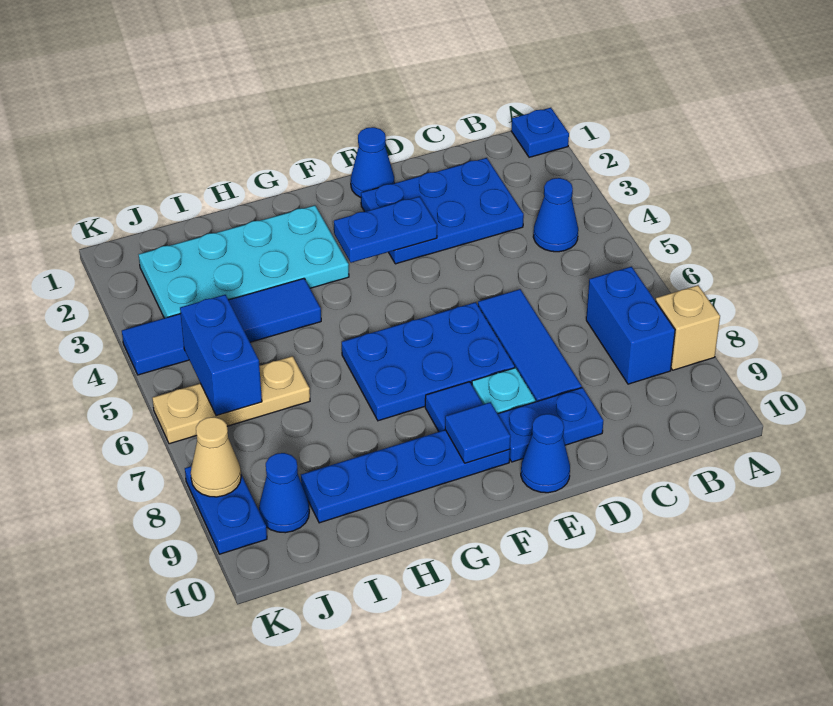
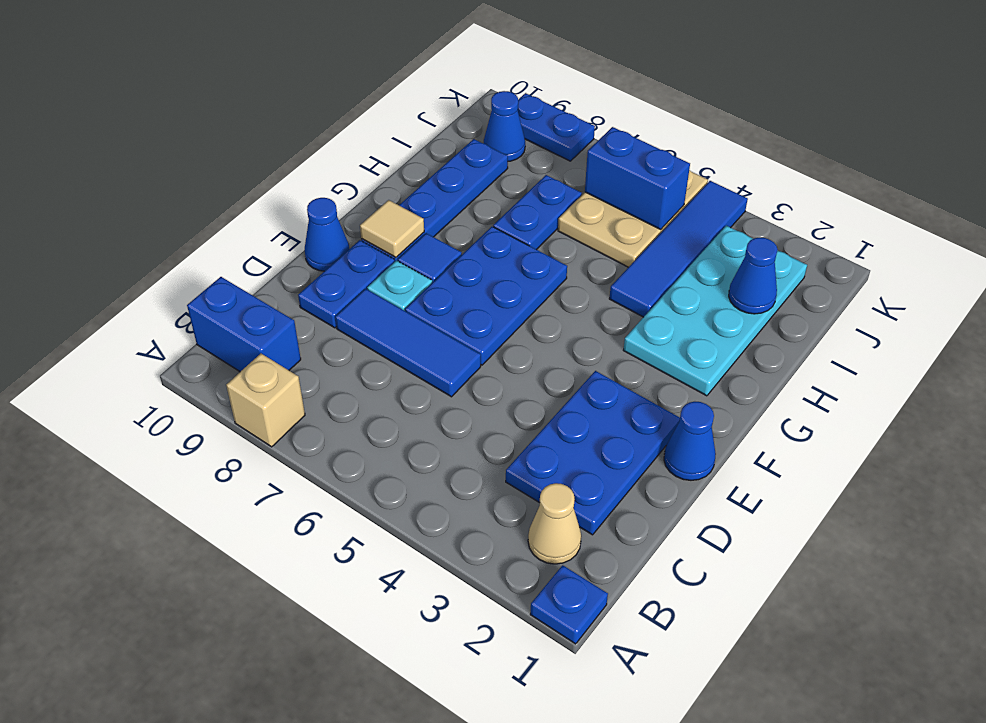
blue cone B4 level 1 -> blue cone I2 level 2
blue brick B7:B8 level 1 -> blue brick B9:B10 level 1
blue plate E3:F3 level 2 -> blue plate H7:I7 level 1
blue tile F9 level 2 -> tan tile F9 level 2
tan plate I6:K6 level 1 -> tan plate I5:K6 level 1
tan cone K8 level 2 -> tan cone B2 level 1

